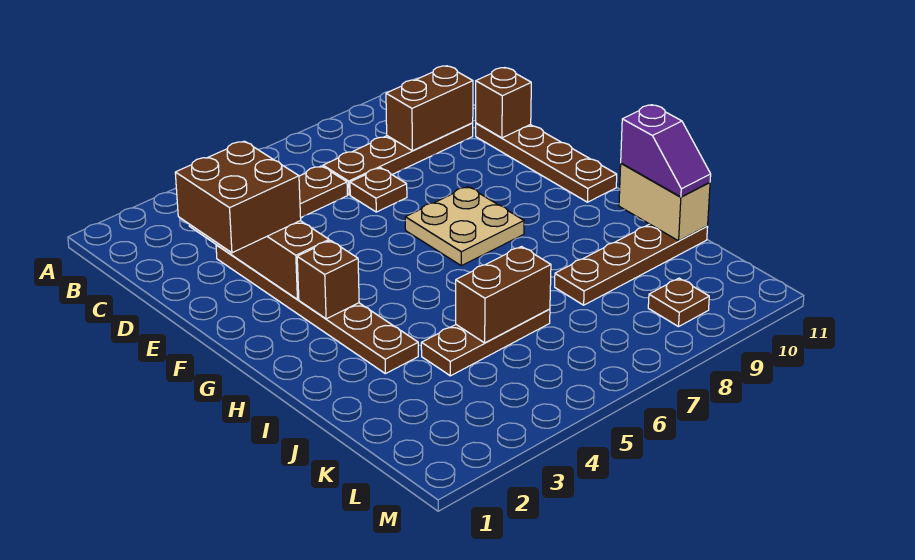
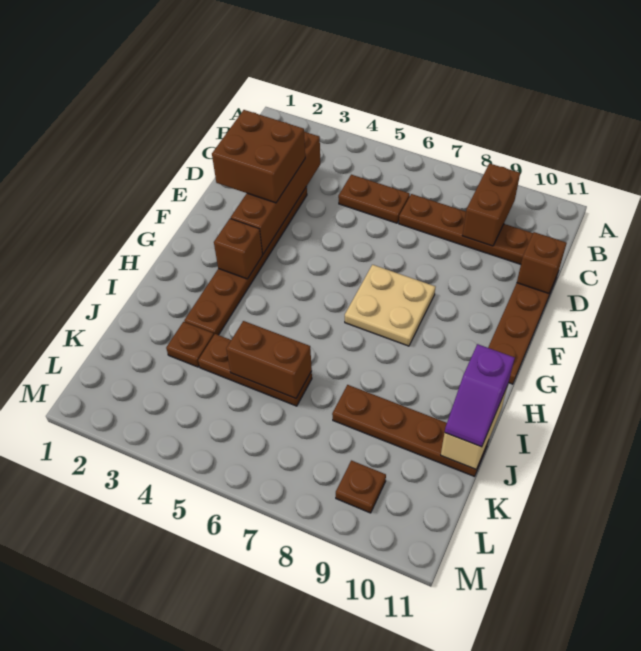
brown brick C9:C10 level 2 -> brown brick B9:C9 level 2
brown plate D7 level 1 -> brown plate J3 level 1

